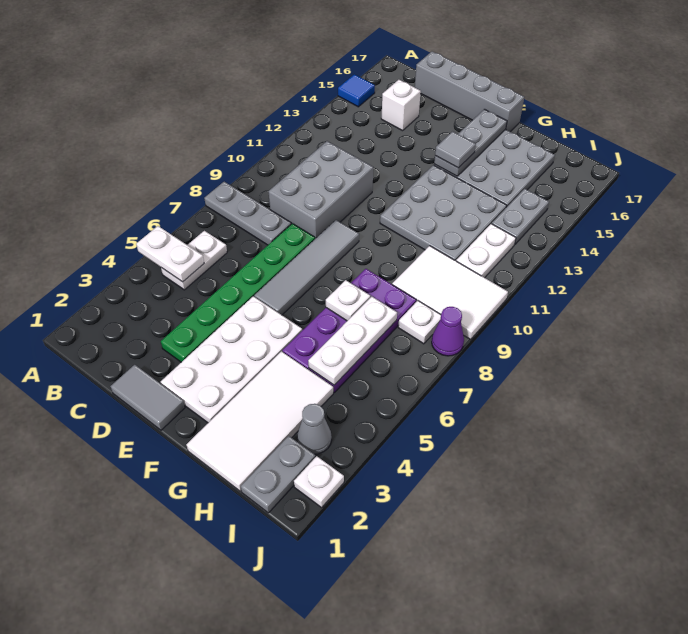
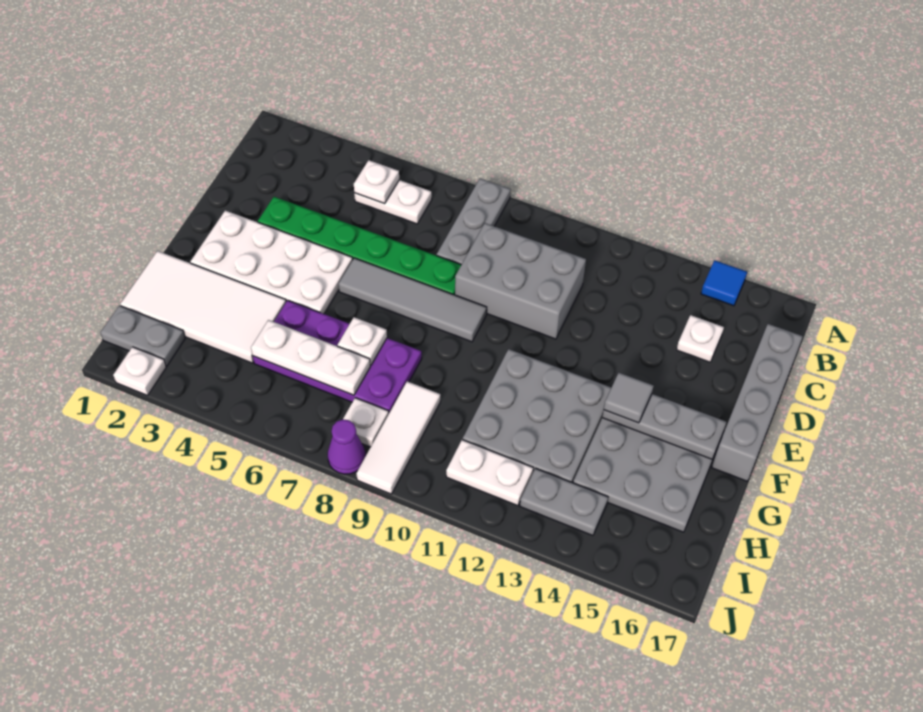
white plate A5:B5 level 2 -> white plate B5 level 2
white brick C15 level 1 -> white plate C15 level 1
grey tile D1:E1 level 1 -> none
white tile H9:J10 level 1 -> white tile H9:J9 level 1
grey cone I3 level 1 -> none

